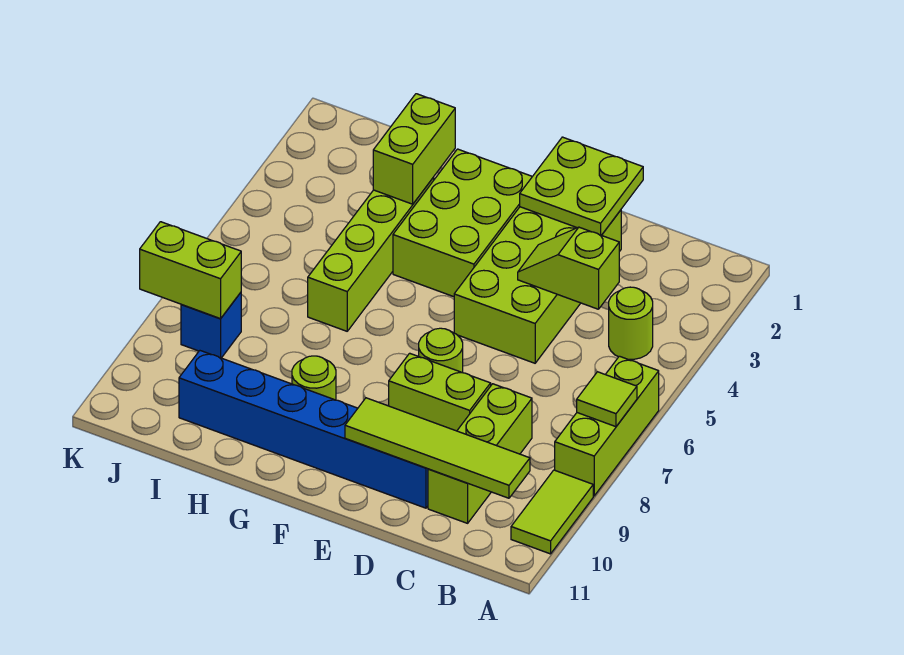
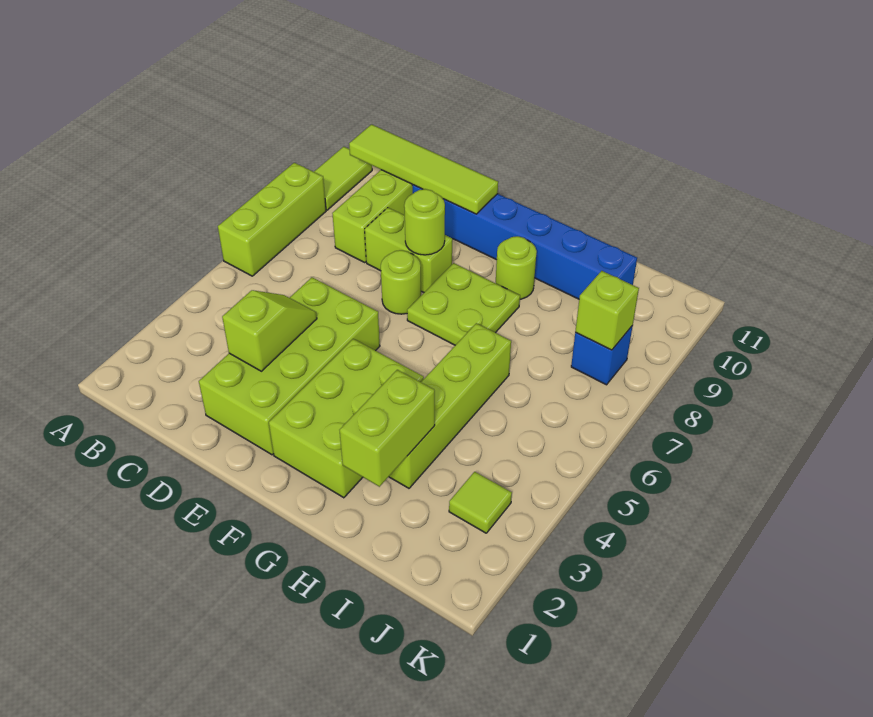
lime tile A7 level 2 -> lime tile J3 level 1
lime round brick B4 level 1 -> lime round brick E8 level 2
lime slope C4:D4 level 2 top C -> lime slope D3:D4 level 2 top 3
lime plate D1:E2 level 2 -> lime plate F7:G8 level 1
lime brick J8:K8 level 2 -> lime brick J8 level 2

